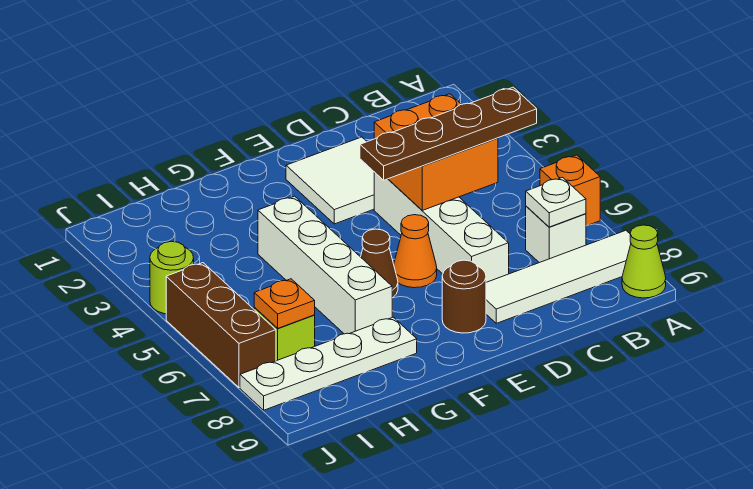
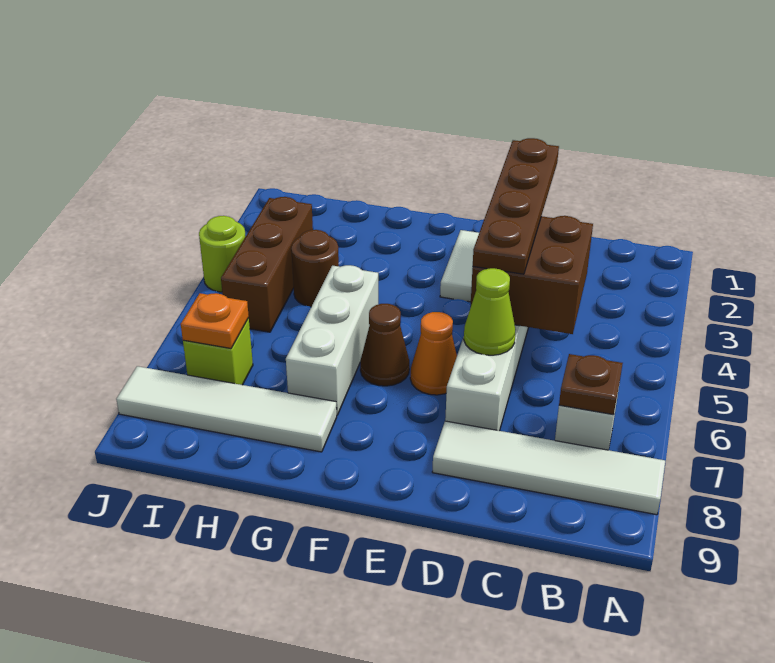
orange brick A6 level 1 -> none
lime cone A9 level 1 -> lime cone D6 level 2
brown plate B5:E5 level 3 -> brown plate D2:D5 level 3
white plate B7 level 2 -> brown plate B7 level 2
orange brick C4:D5 level 2 -> brown brick C4:D5 level 2
brown round brick E8 level 1 -> brown round brick H4 level 1
white brick G4:G7 level 1 -> white brick G5:G7 level 1
white plate G8:J8 level 1 -> white tile G8:J8 level 1
brown brick J5:J7 level 1 -> brown brick I3:I5 level 1

